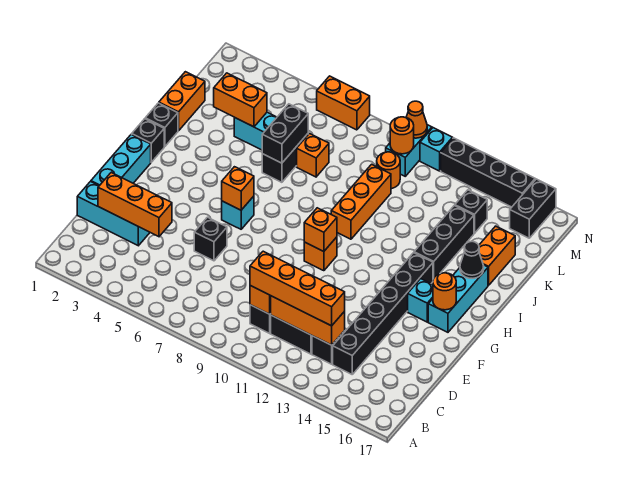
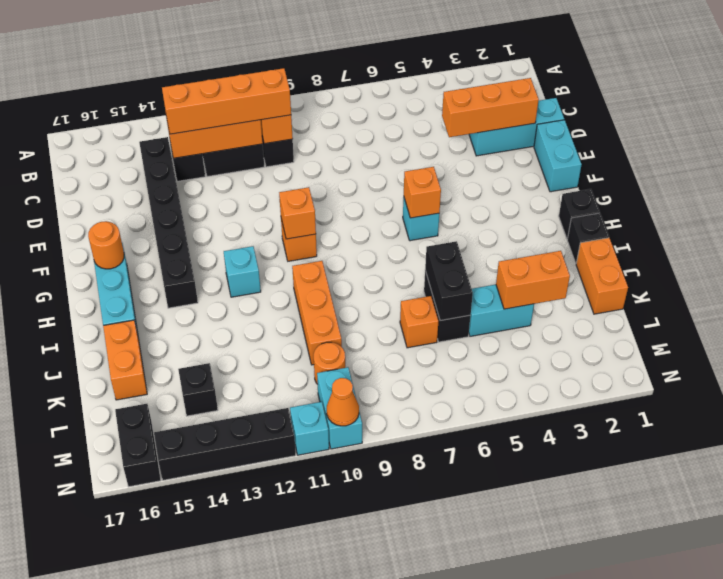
cyan brick E1:G1 level 1 -> cyan brick E1:F1 level 1
black brick E6 level 1 -> none
cyan brick G15 level 1 -> cyan brick H12 level 1
black brick I14:K14 level 1 -> none
black cone I16 level 2 -> none
orange round brick M10 level 2 -> none
orange brick N6:N7 level 1 -> none

